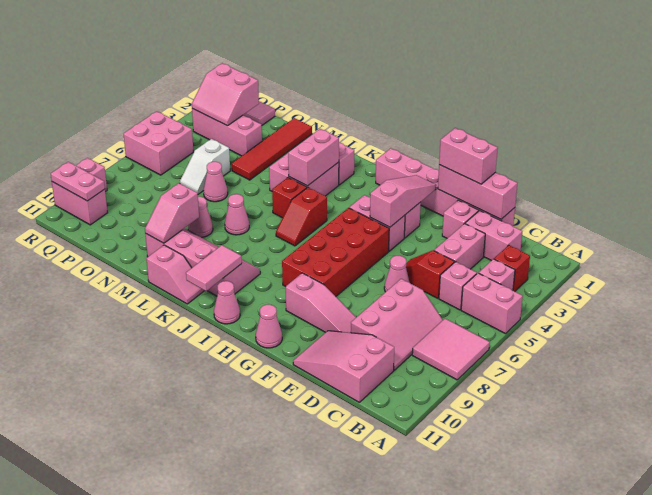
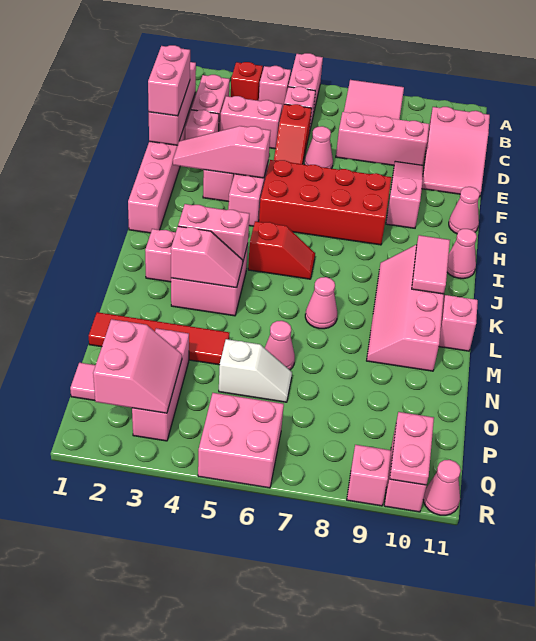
pink tile J10:J11 level 2 -> pink tile J10:K10 level 2
red brick K5 level 1 -> none
pink cone M8 level 1 -> pink cone R11 level 1
pink slope M9:M10 level 2 top 9 -> pink slope L3:L4 level 2 top 3

